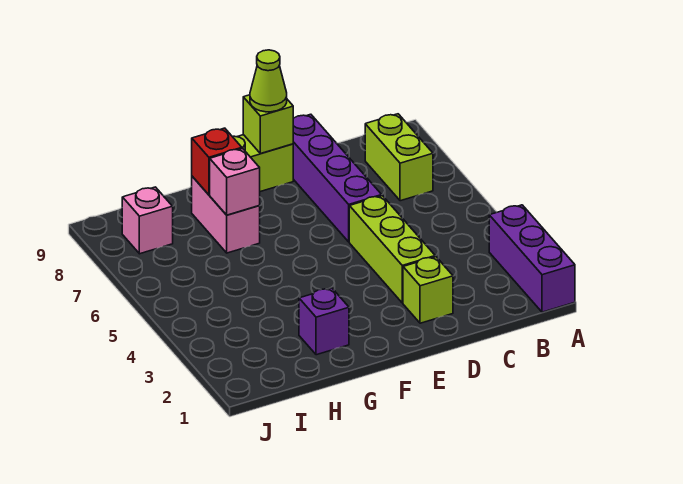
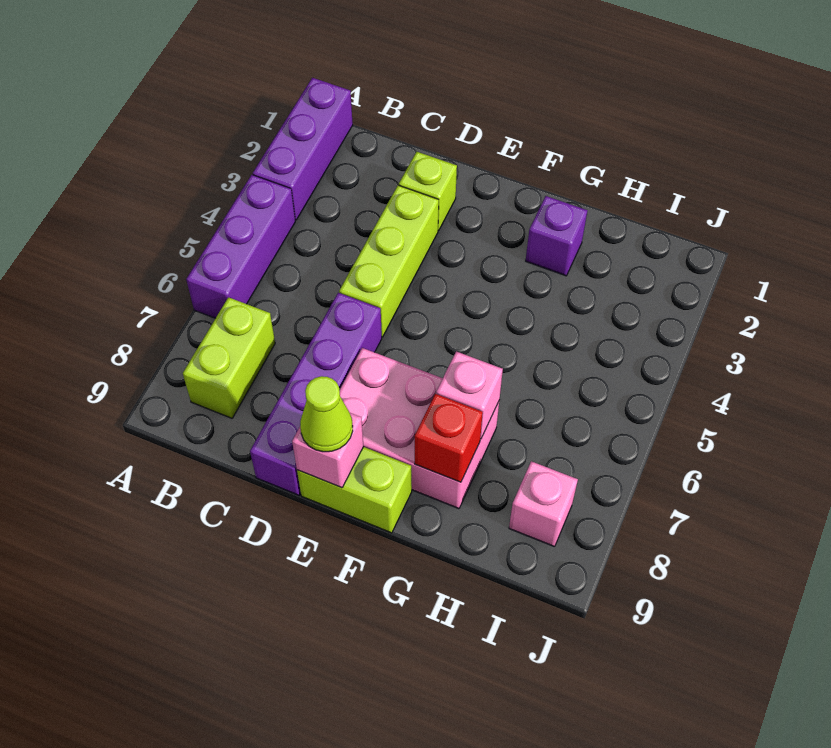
none -> purple brick A4:A6 level 1
lime brick E9 level 2 -> pink brick E9 level 2
pink brick G7:G8 level 1 -> pink brick E7:G8 level 1

